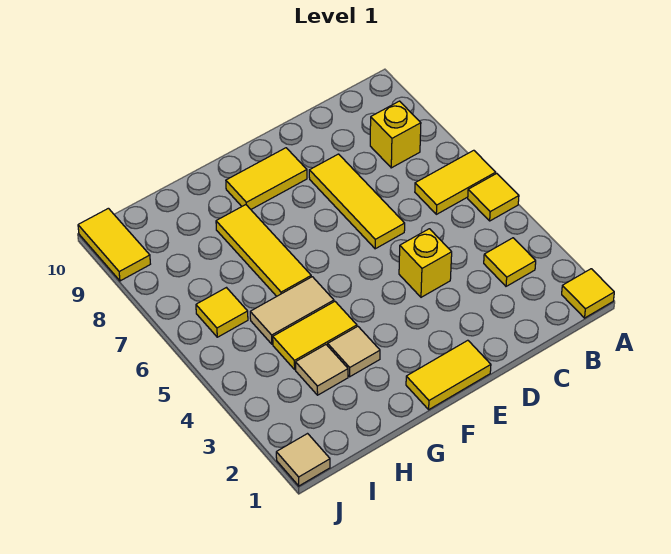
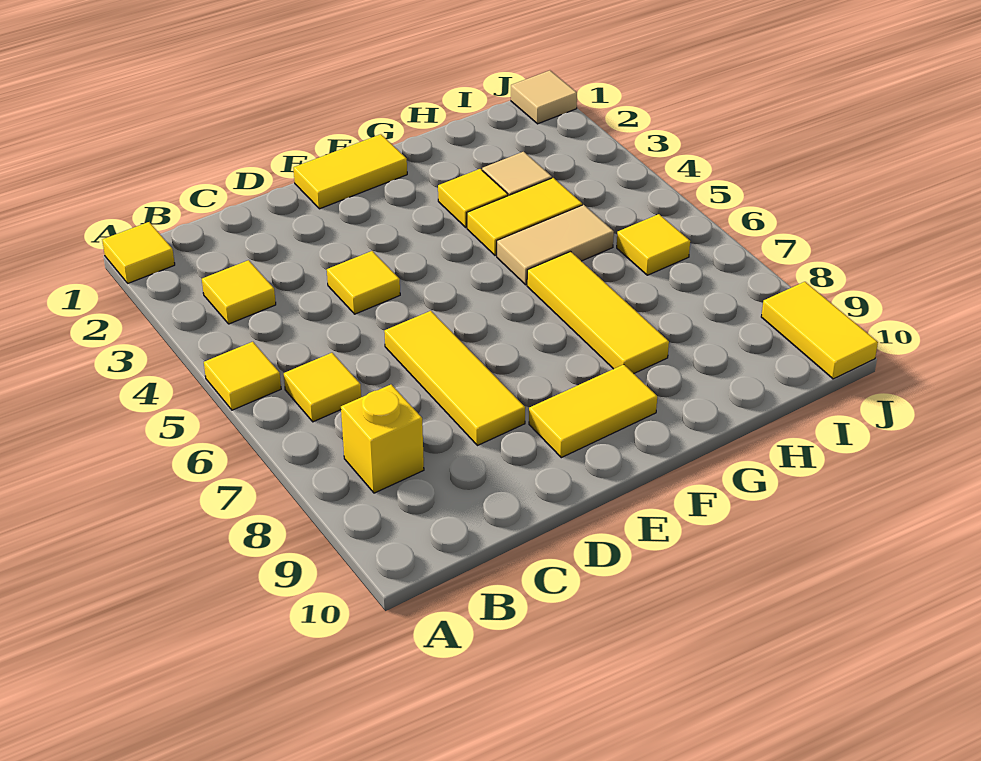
yellow tile A6:B6 level 1 -> yellow tile B6 level 1
yellow brick D4 level 1 -> yellow tile D4 level 1
tan tile G3 level 1 -> yellow tile G3 level 1

